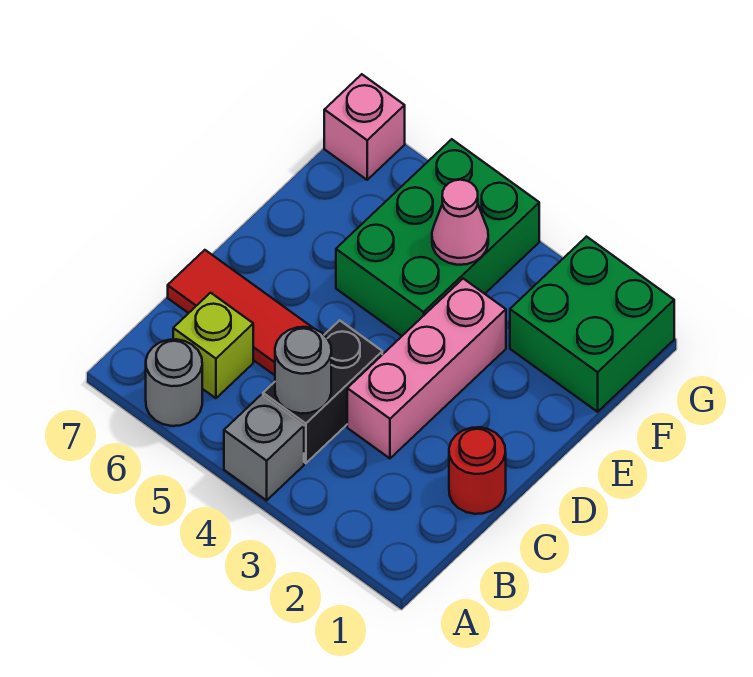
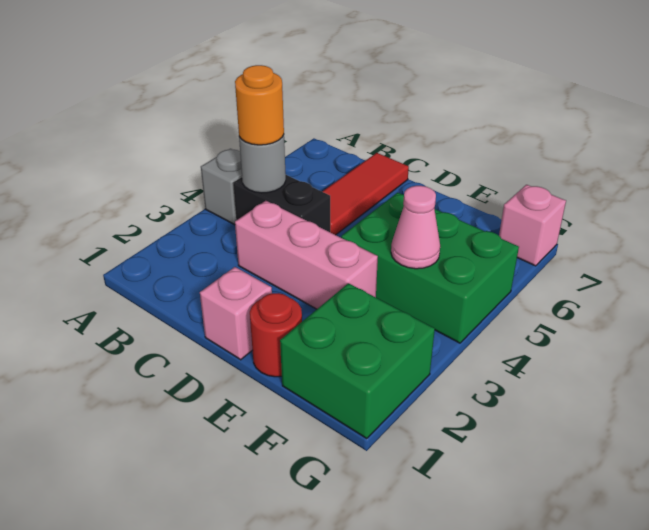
grey round brick A6 level 1 -> none
none -> orange round brick B4 level 3
lime brick B6 level 1 -> none
red round brick C1 level 1 -> red round brick E1 level 1
none -> pink brick D1 level 1

